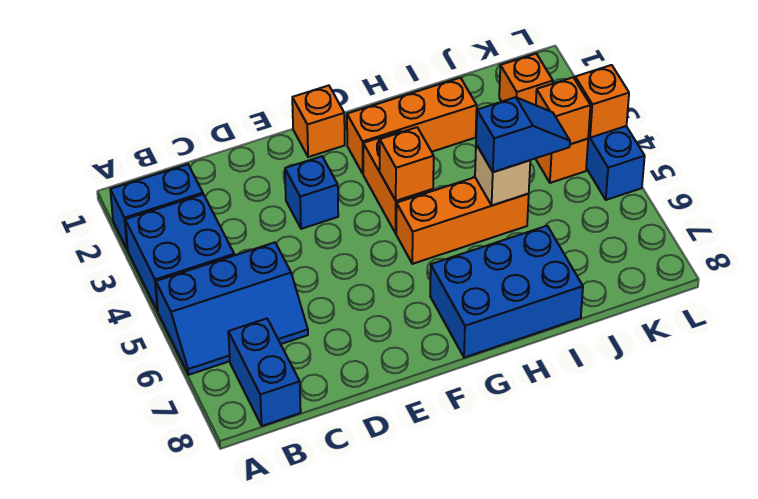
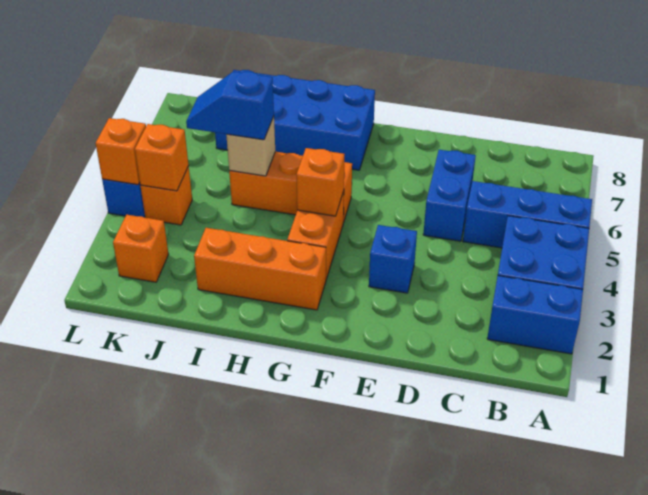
blue brick B7:B8 level 1 -> blue brick D5:D6 level 1
orange brick F1 level 1 -> none
blue brick G7:I8 level 1 -> blue brick G7:J8 level 1

